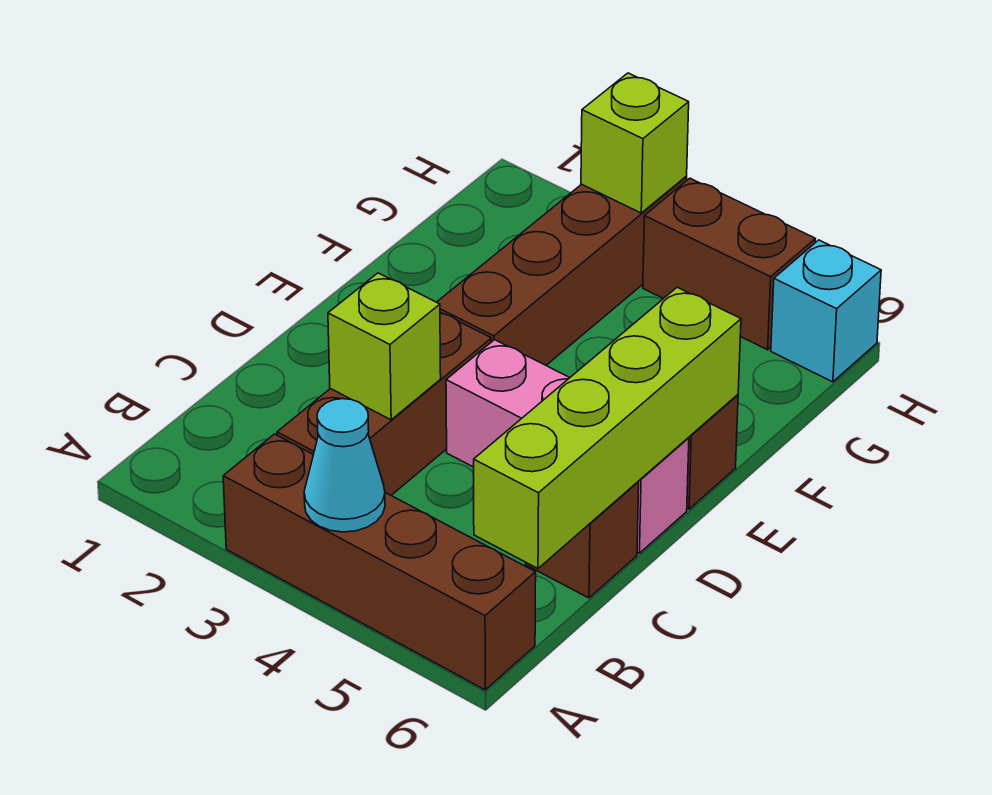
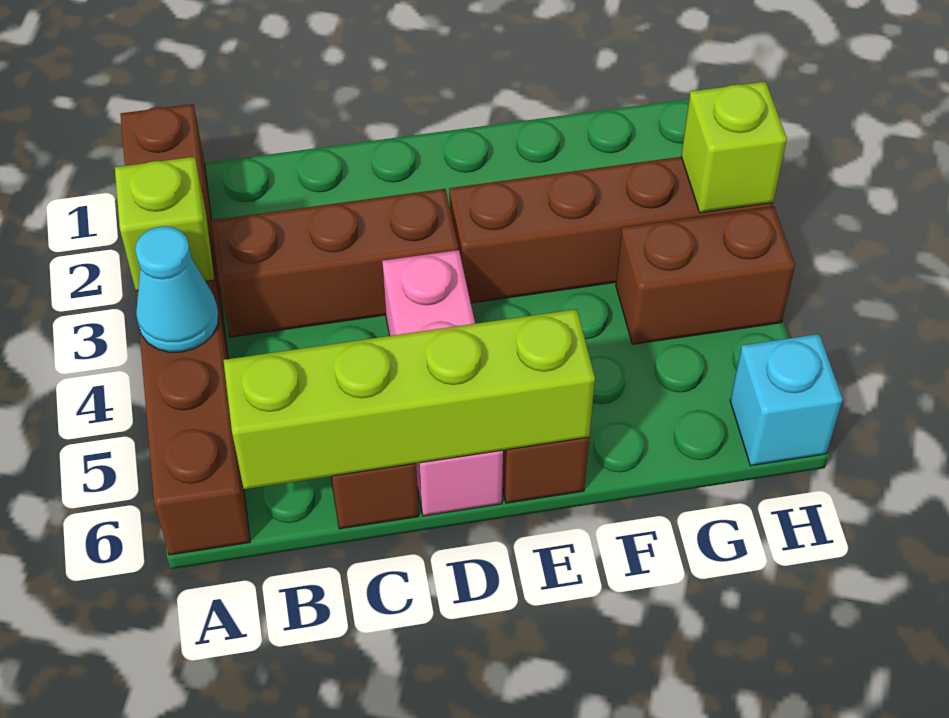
brown brick A3:A6 level 1 -> brown brick A1:A6 level 1
lime brick C3 level 2 -> lime brick A3 level 2
brown brick H4:H5 level 1 -> brown brick G4:H4 level 1

